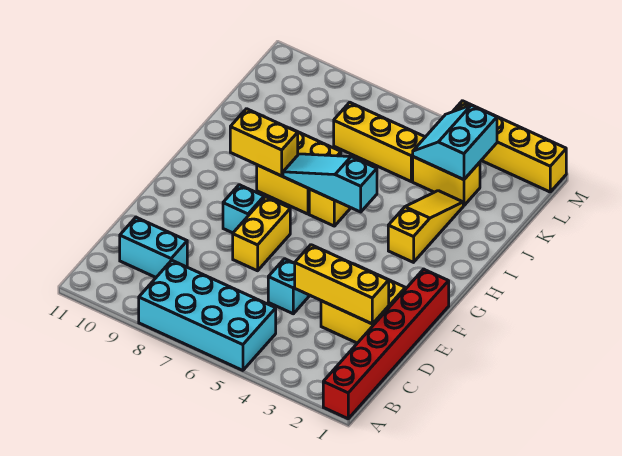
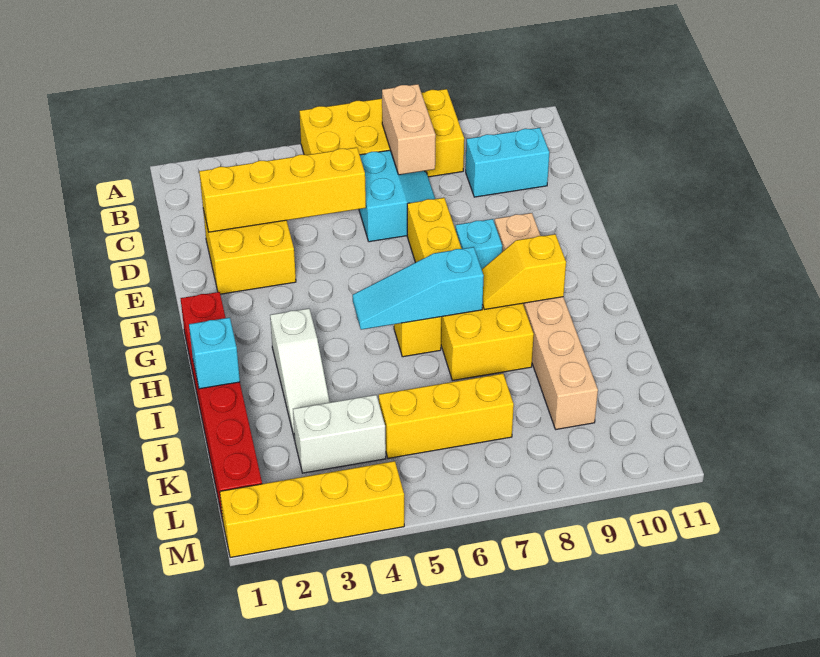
red brick A1:F1 level 1 -> red brick G1:L1 level 1
cyan brick A5:B8 level 1 -> yellow brick A5:B8 level 1
none -> tan brick B7:C7 level 2
yellow brick D2:D4 level 2 -> yellow brick D2:D5 level 2
cyan brick D5 level 1 -> cyan brick I1 level 2
none -> tan brick F9:K9 level 1
yellow slope H3:J3 level 1 top H -> white slope H3:J3 level 1 top H
cyan slope H5:H7 level 2 top 5 -> cyan slope H5:H7 level 2 top 7
yellow brick H8:H9 level 2 -> yellow slope H8:H9 level 2 top 9
yellow brick K3:K4 level 1 -> white brick K3:K4 level 1
cyan slope K3:L4 level 2 top 3 -> cyan slope C6:D7 level 1 top 6

